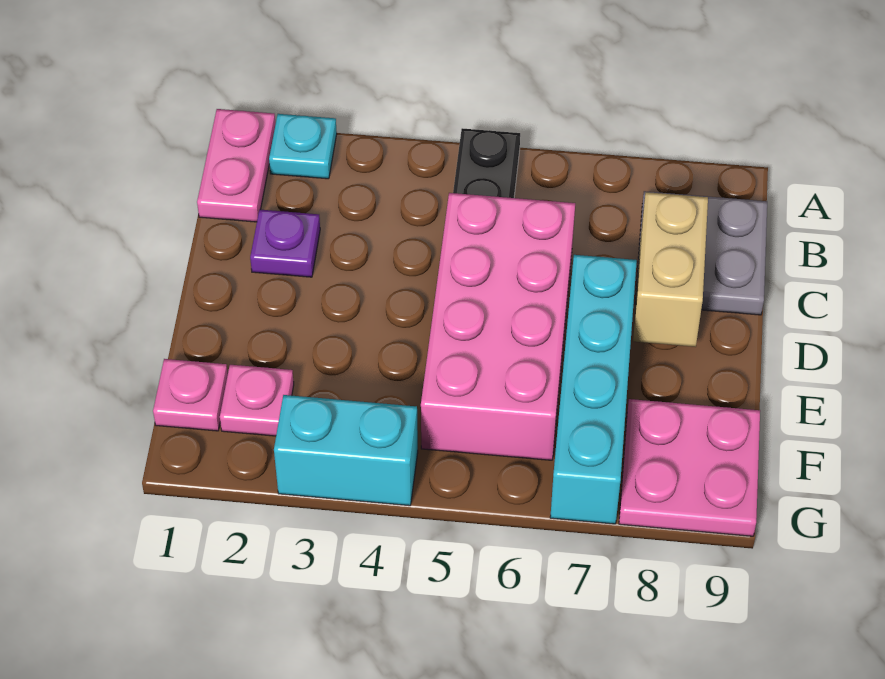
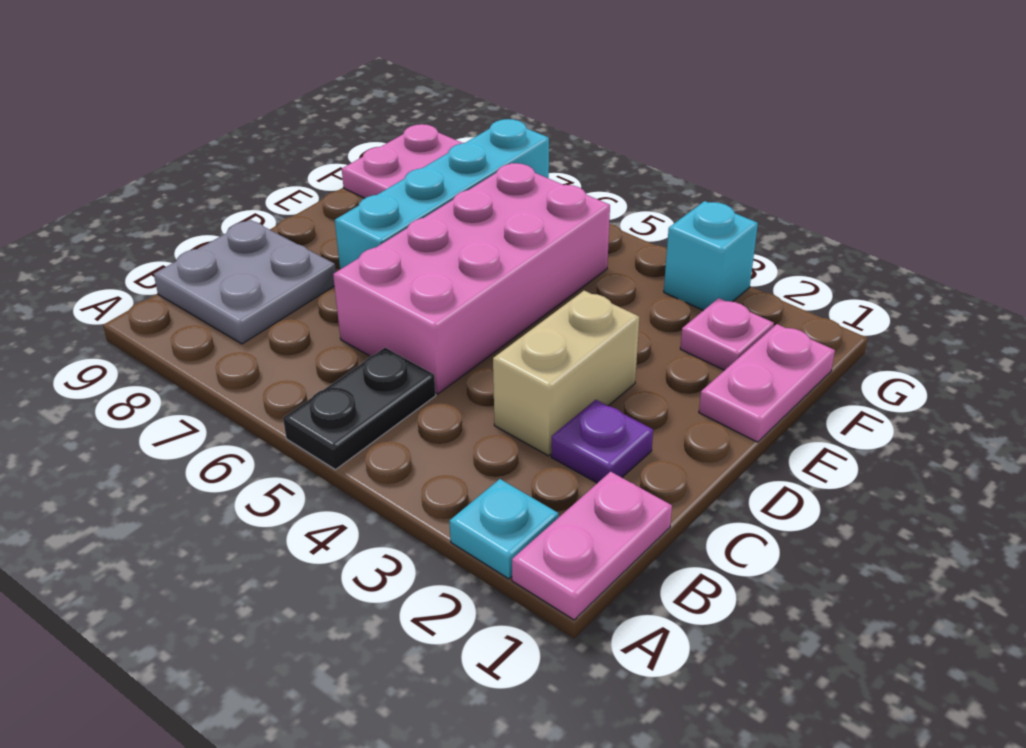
tan brick C8:D8 level 2 -> tan brick C3:D3 level 1
pink plate F1 level 1 -> pink plate E1:F1 level 1
cyan brick G3:G4 level 1 -> cyan brick G3 level 1

